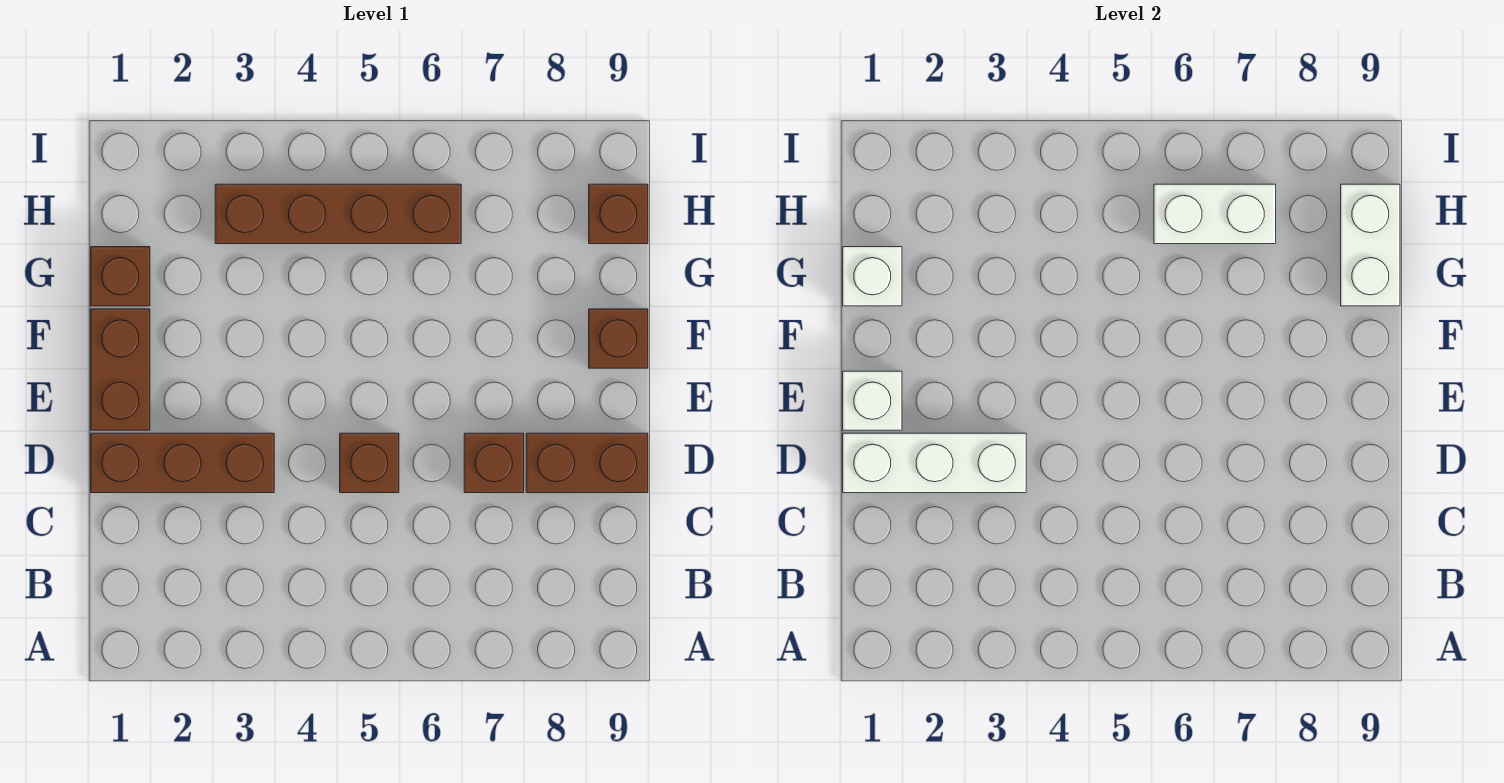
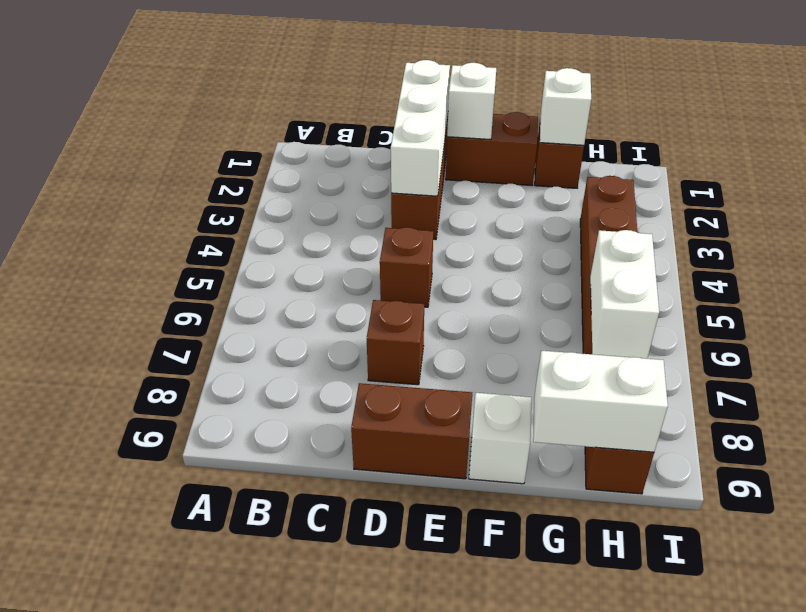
brown brick D8:D9 level 1 -> brown brick D9:E9 level 1
brown brick F9 level 1 -> white brick F9 level 1

